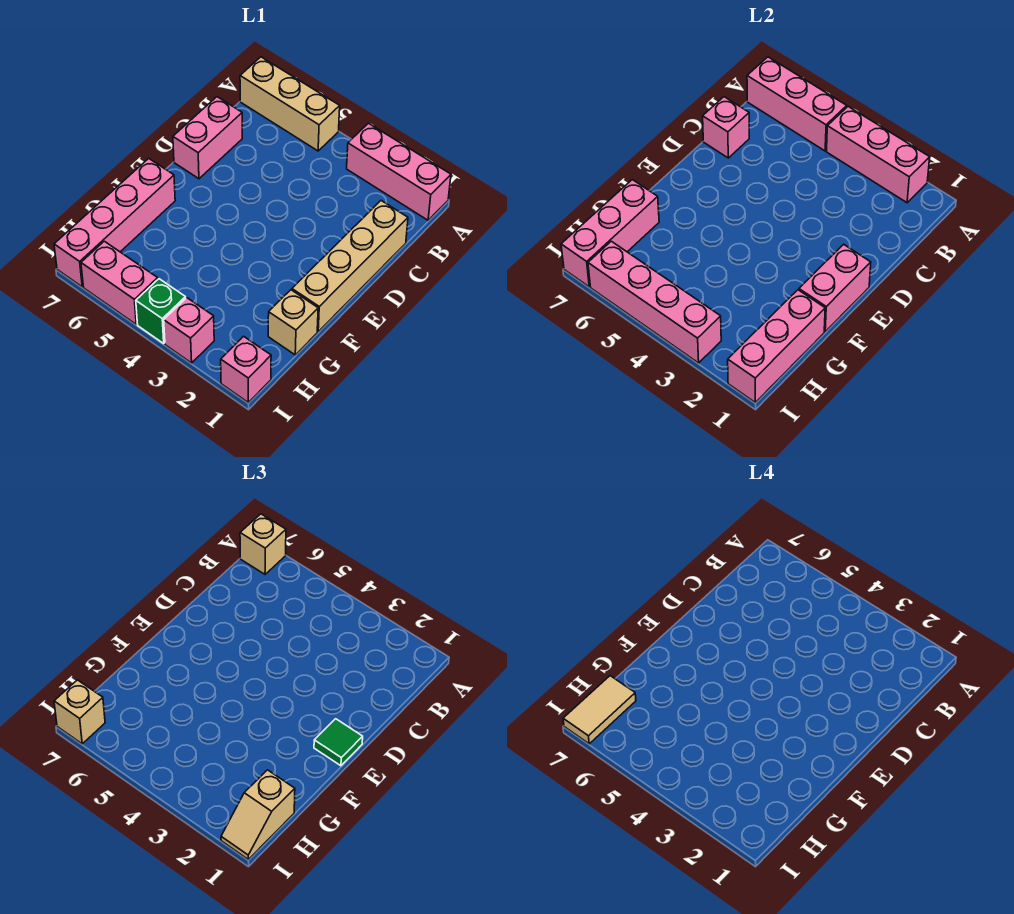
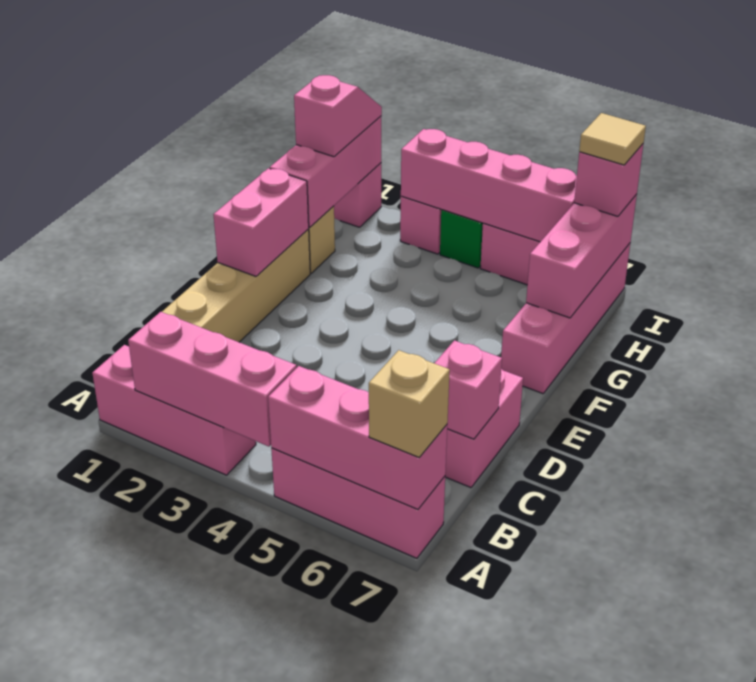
tan brick A5:A7 level 1 -> pink brick A5:A7 level 1
green tile E1 level 3 -> none
tan slope H1:I1 level 3 top H -> pink slope H1:I1 level 3 top H
tan tile H7:I7 level 4 -> tan tile I7 level 4
tan brick I7 level 3 -> pink brick I7 level 3

